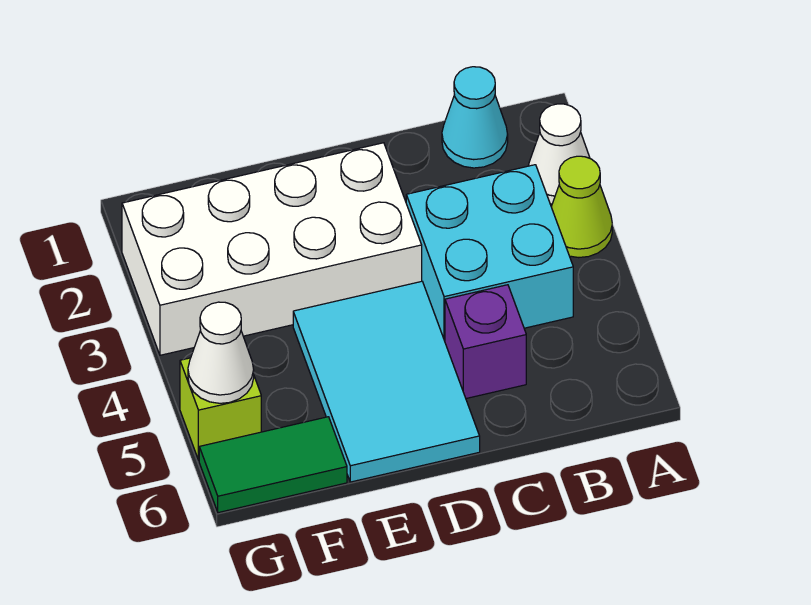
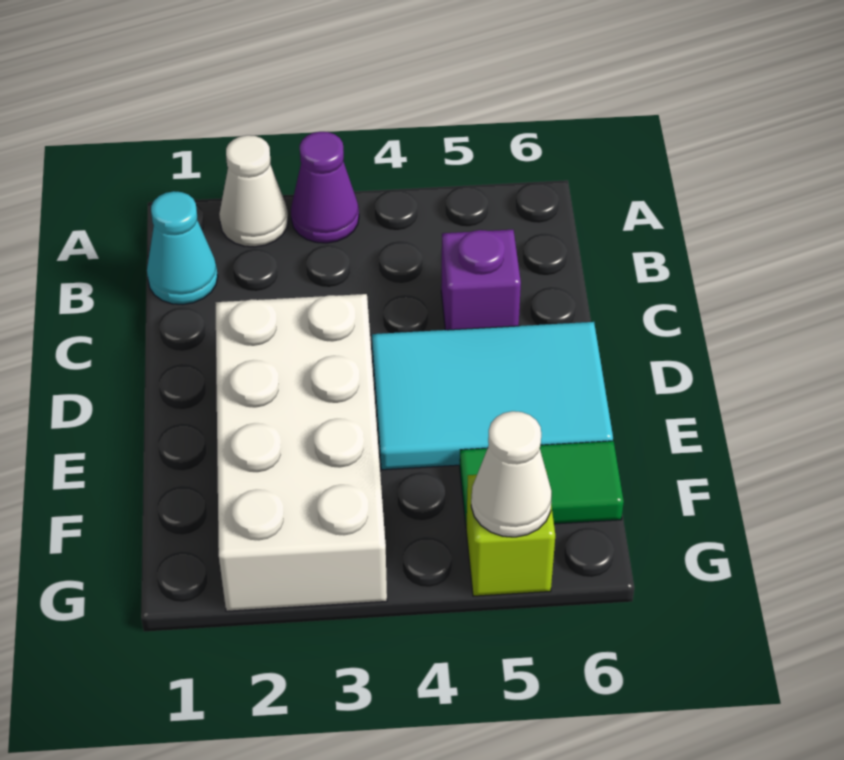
lime cone A3 level 1 -> purple cone A3 level 1
cyan brick B3:C4 level 1 -> none
green tile F6:G6 level 1 -> green tile F5:F6 level 1

